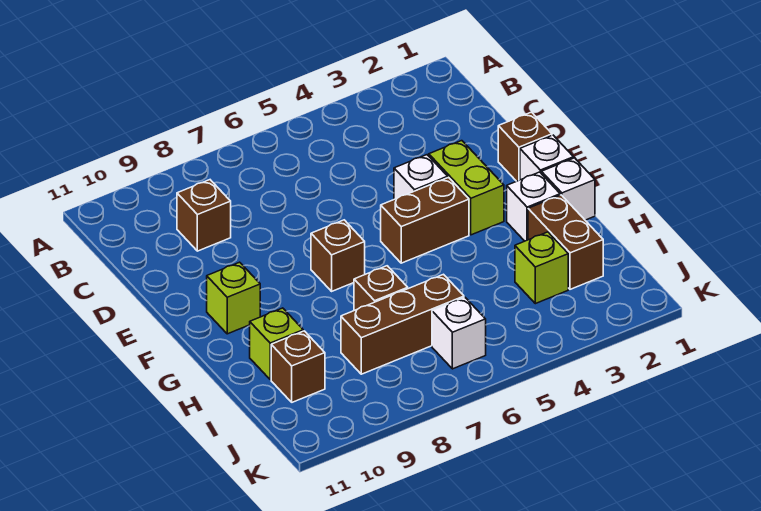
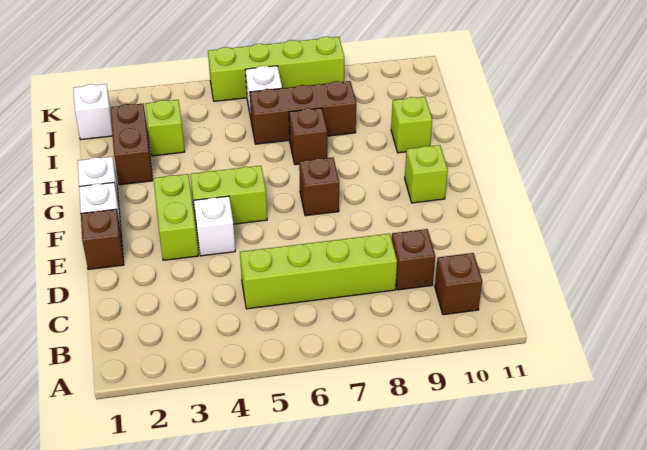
none -> lime brick C5:C8 level 1
brown brick F4:F5 level 1 -> lime brick F4:F5 level 1
white brick G2 level 1 -> white brick J1 level 1
brown brick I10 level 1 -> brown brick B10 level 1
none -> lime brick K5:K8 level 1

